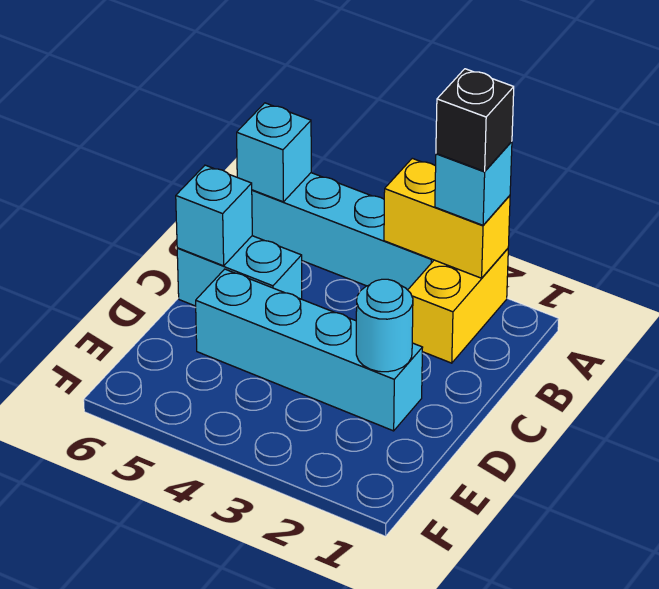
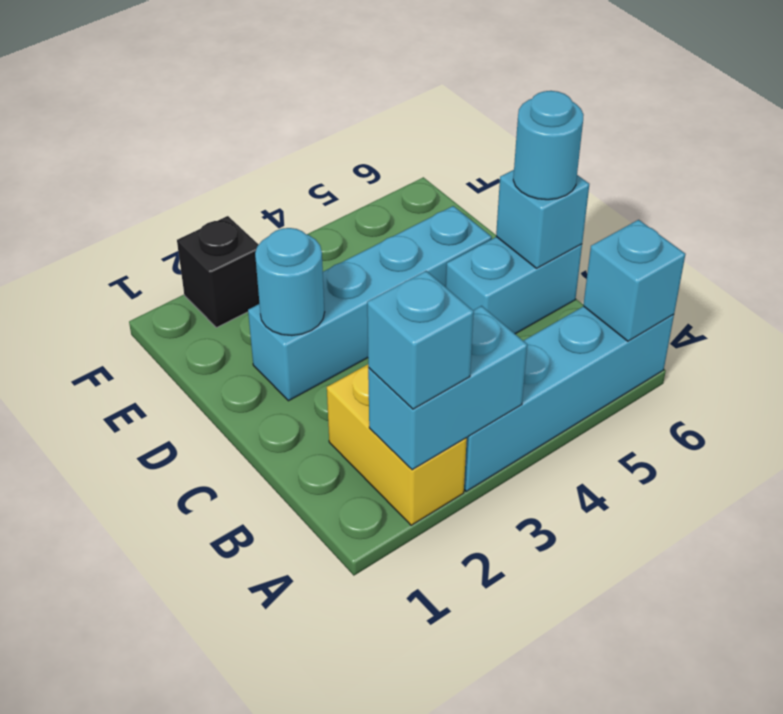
yellow brick A2:A3 level 2 -> cyan brick A2:A3 level 2
black brick A2 level 4 -> black brick F2 level 1
none -> cyan round brick C6 level 3

